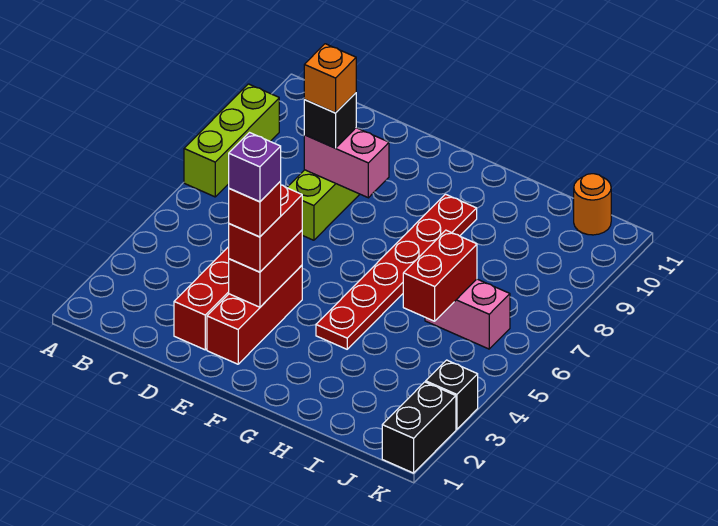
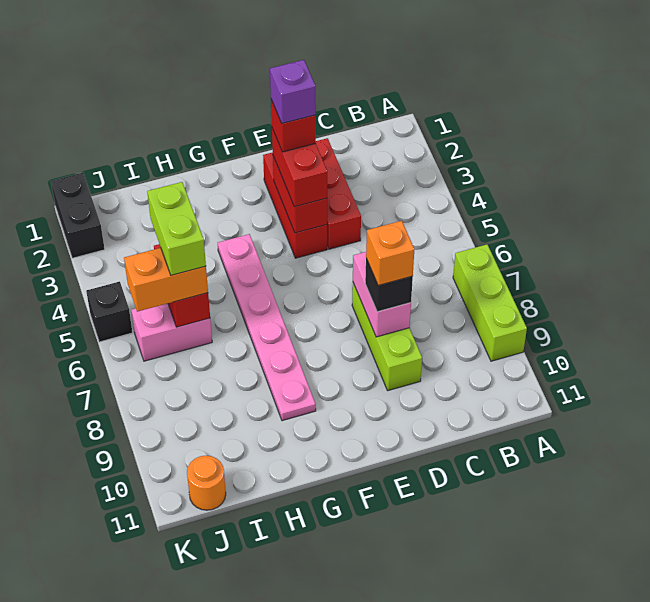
pink brick D8:E8 level 2 -> pink brick D7:D8 level 2
red plate G4:G9 level 1 -> pink plate G4:G9 level 1
none -> lime brick I5:I6 level 4
none -> orange brick I6:J6 level 3
black brick K3 level 1 -> black brick K5 level 1

